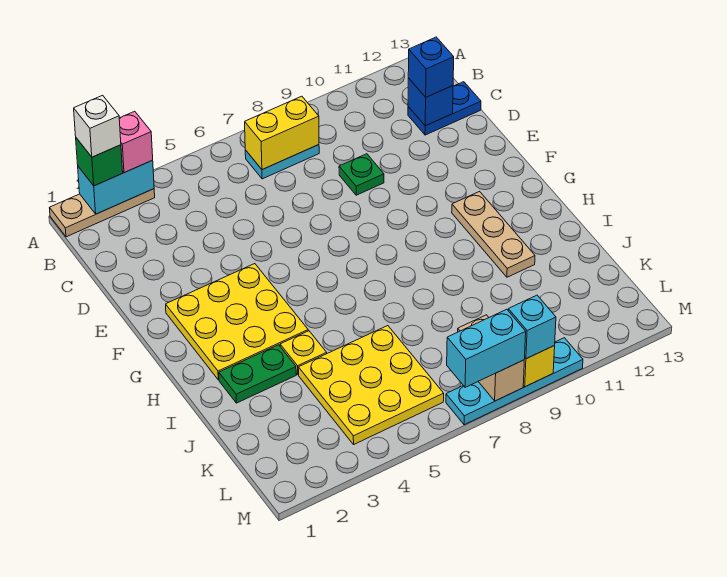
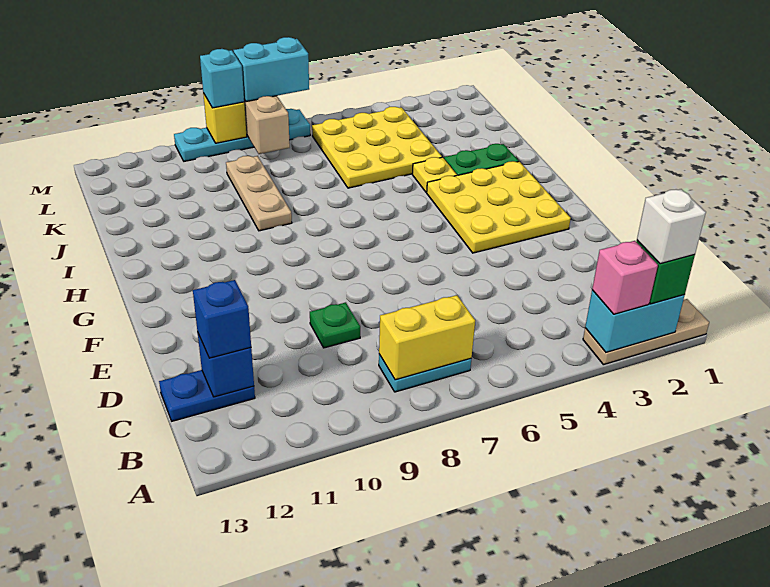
tan plate G11:I11 level 1 -> tan plate I9:K9 level 1

